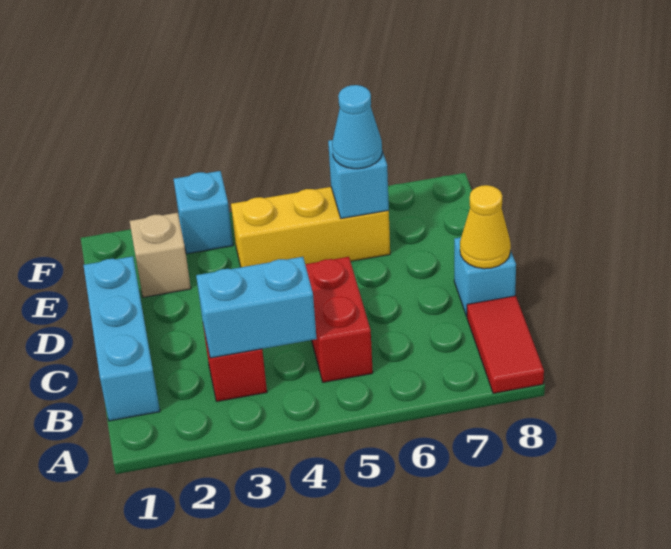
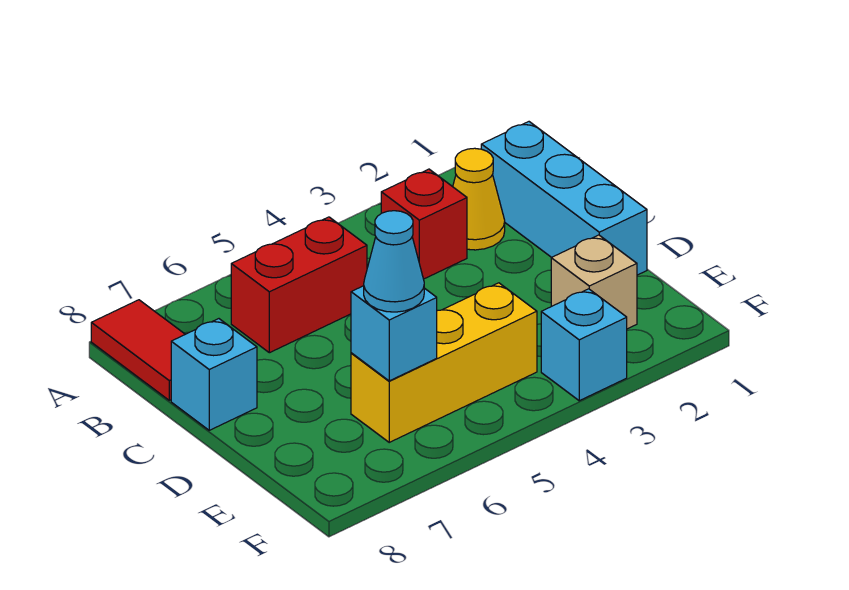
cyan brick B3:B4 level 2 -> none
red brick B5:C5 level 1 -> red brick B5:B6 level 1
yellow cone C8 level 2 -> yellow cone B2 level 1

